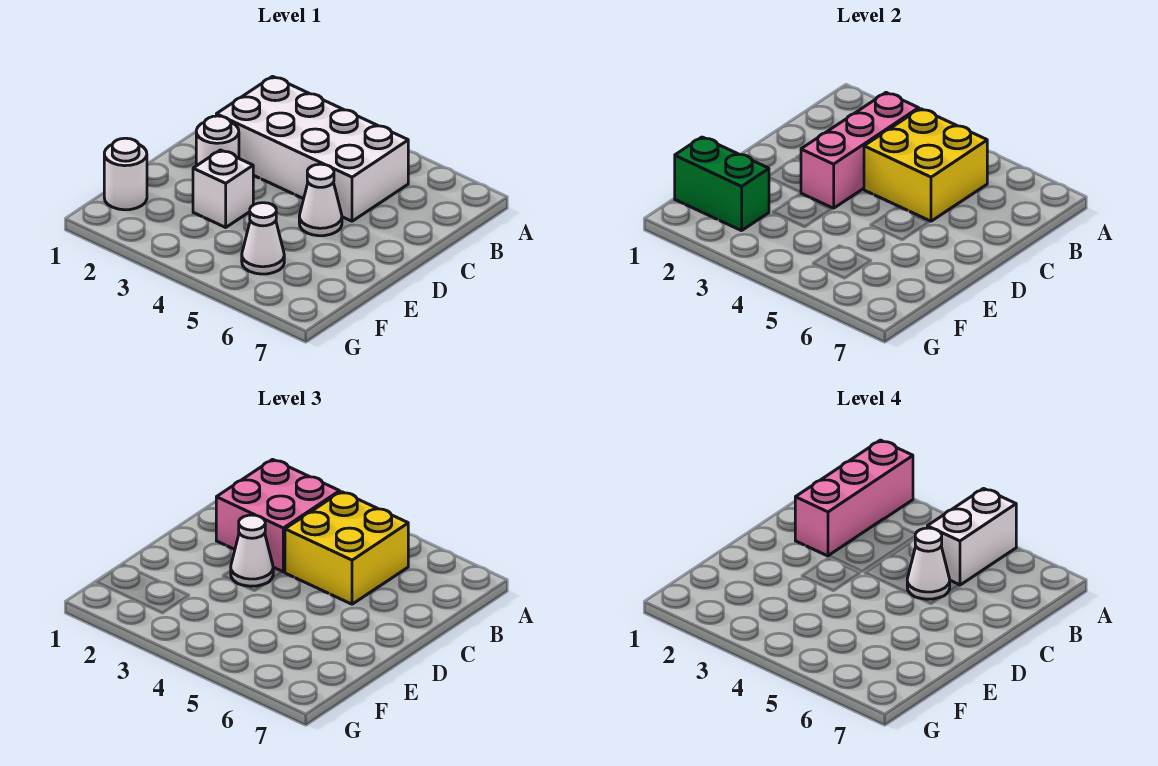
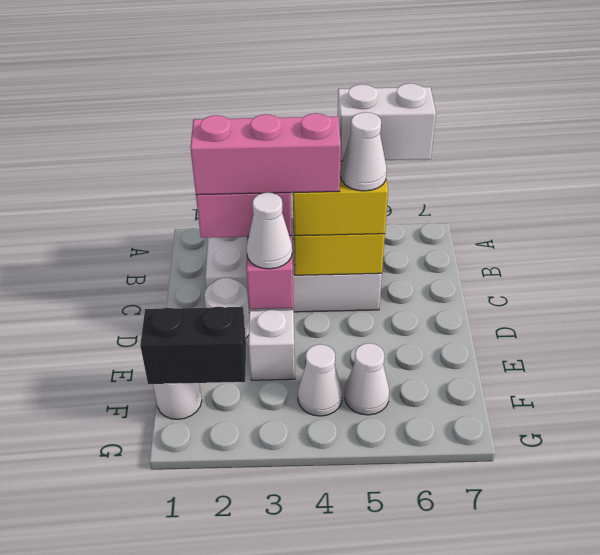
pink brick A2:C2 level 4 -> pink brick C2:C4 level 4
white brick A5:B5 level 4 -> white brick B5:B6 level 4
white cone D5 level 1 -> white cone F4 level 1
green brick F1:F2 level 2 -> black brick F1:F2 level 2

